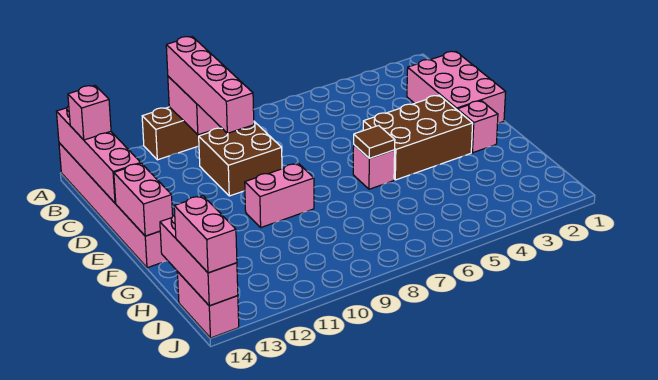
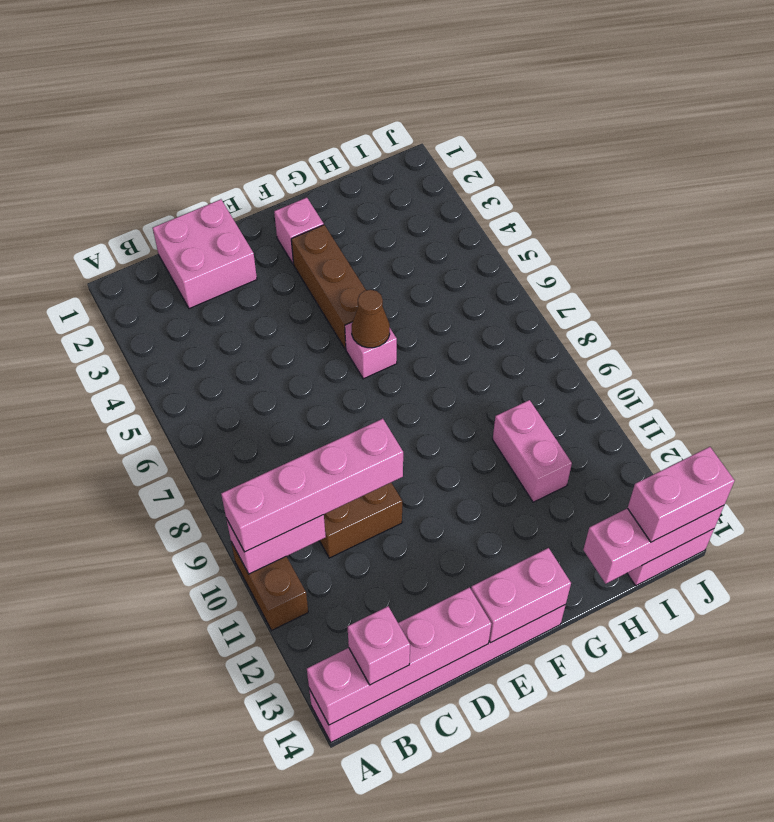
pink brick C1:E2 level 1 -> pink brick C1:D2 level 1
brown brick E3:F5 level 1 -> brown brick F3:F5 level 1
brown tile F6 level 2 -> brown cone F6 level 2
pink brick F9:F10 level 1 -> pink brick H10:H11 level 1

